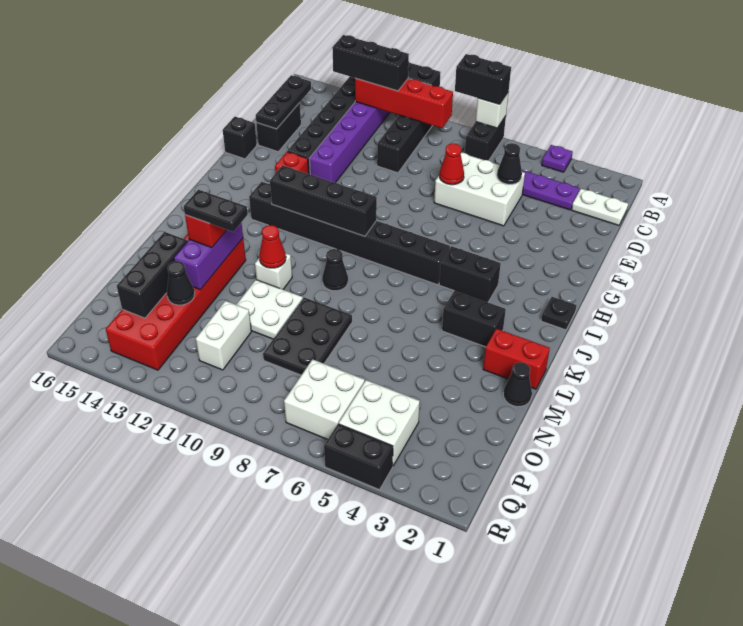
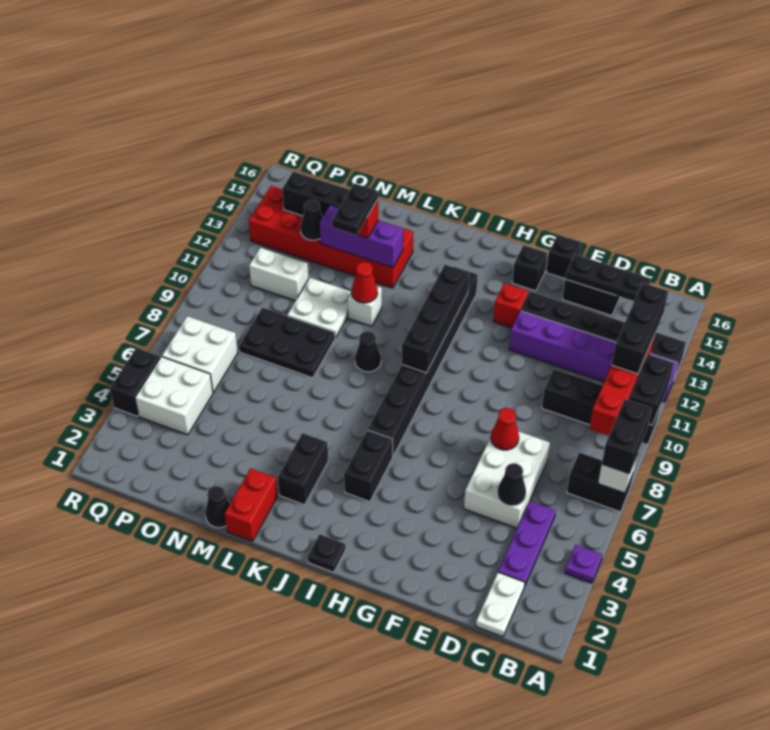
none -> black brick G15 level 1

